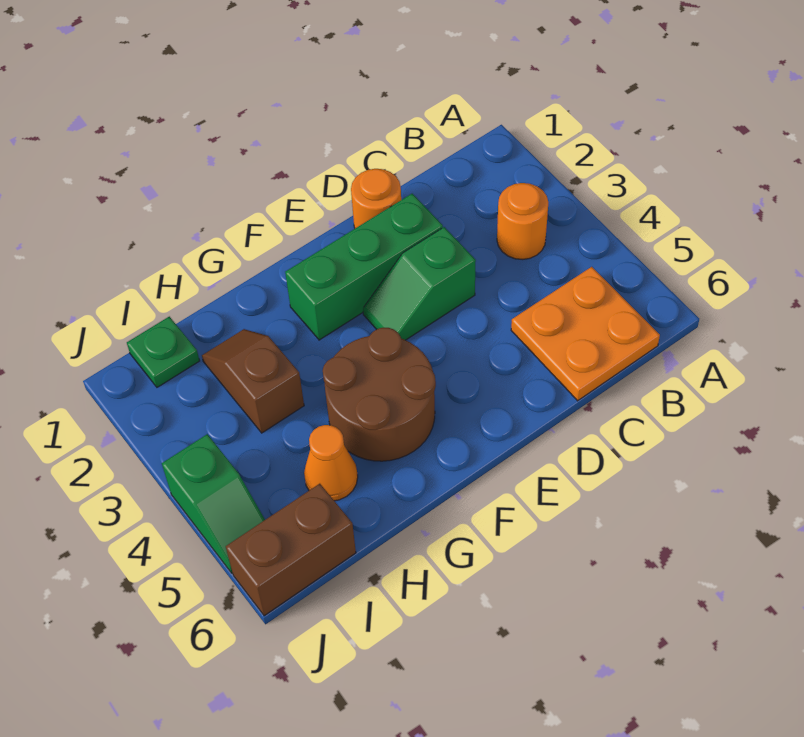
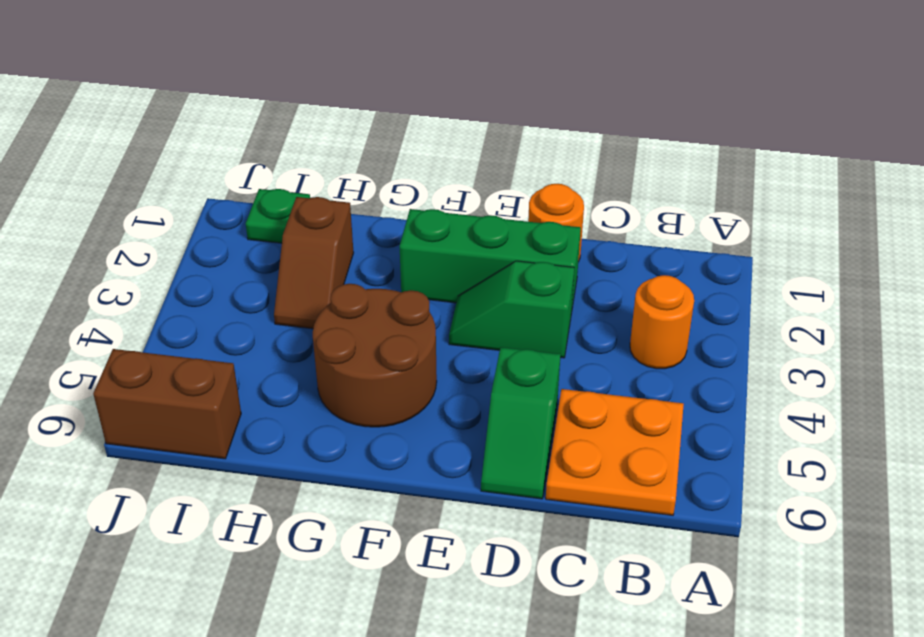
brown slope H2:H3 level 1 top 3 -> brown slope H2:H3 level 1 top 2
orange cone H5 level 1 -> none
green slope J4:J5 level 1 top 4 -> green slope D5:D6 level 1 top 5

